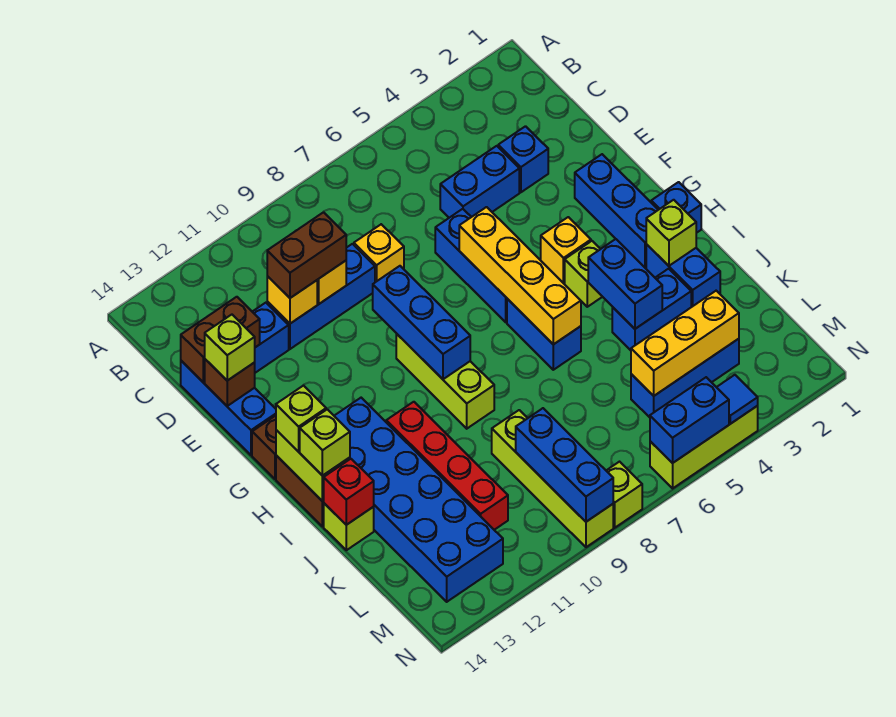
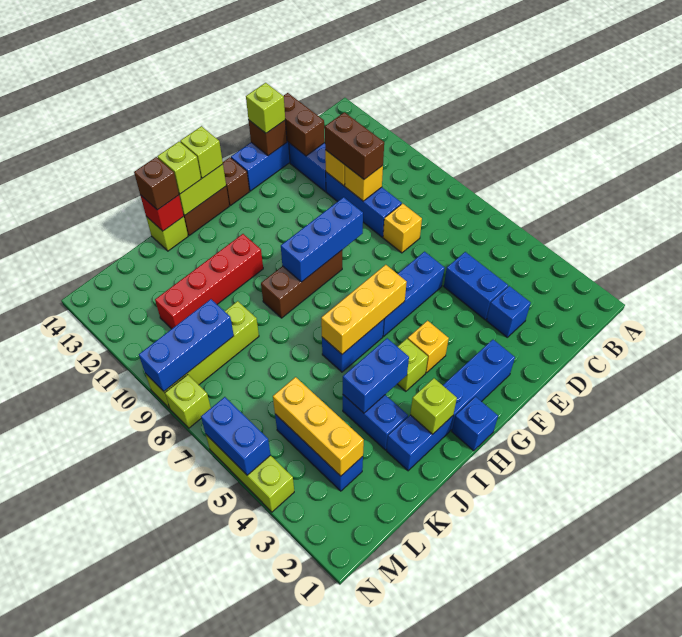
yellow brick F6:I6 level 2 -> yellow brick G6:I6 level 2
lime brick G9:I9 level 1 -> brown brick G9:I9 level 1
blue brick H12:M13 level 1 -> none
none -> brown brick J14 level 3
blue tile N4 level 2 -> none

